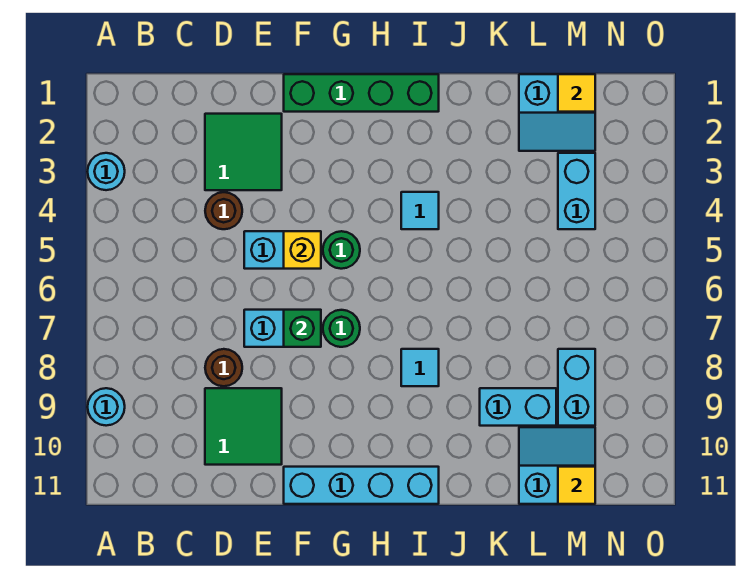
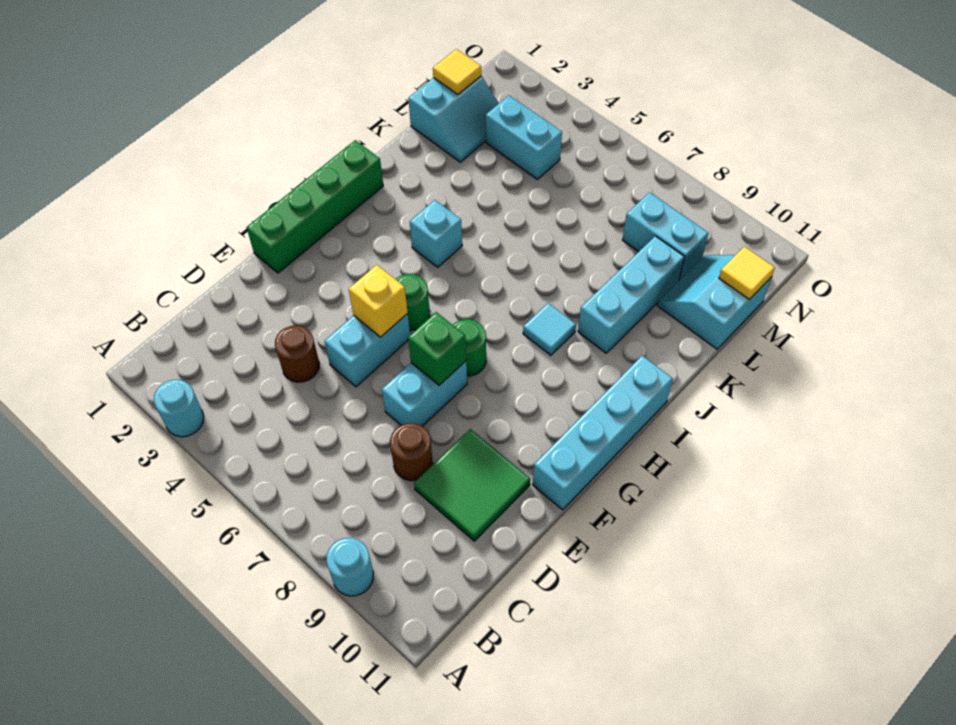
green tile D2:E3 level 1 -> none
cyan tile I4 level 1 -> cyan brick I4 level 1
cyan brick K9:L9 level 1 -> cyan brick J9:L9 level 1

